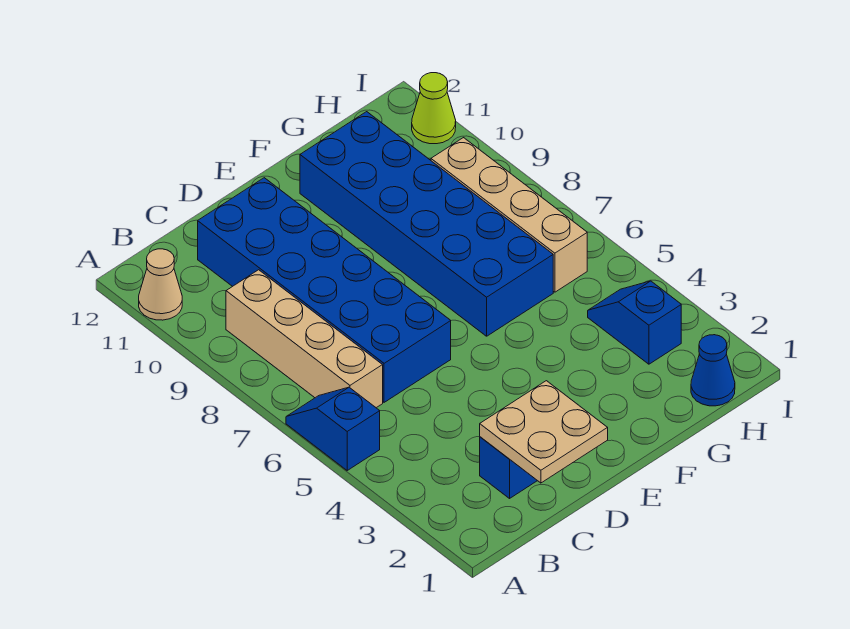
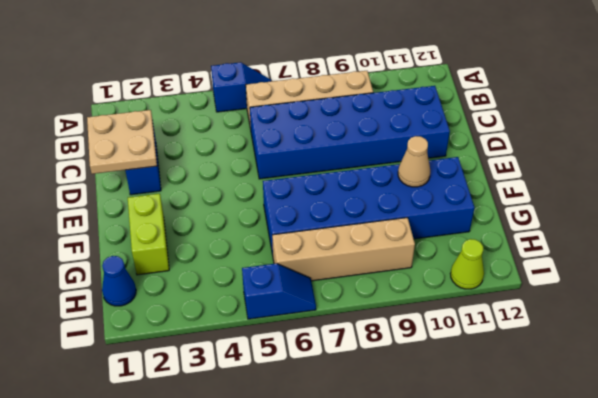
tan cone A11 level 1 -> tan cone F10 level 2
none -> lime brick F2:G2 level 1
blue slope H3:H4 level 1 top 3 -> blue slope I5:I6 level 1 top 5

